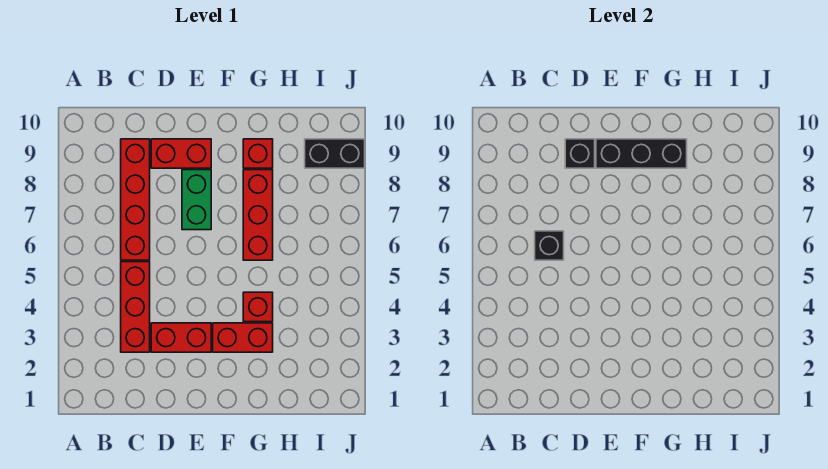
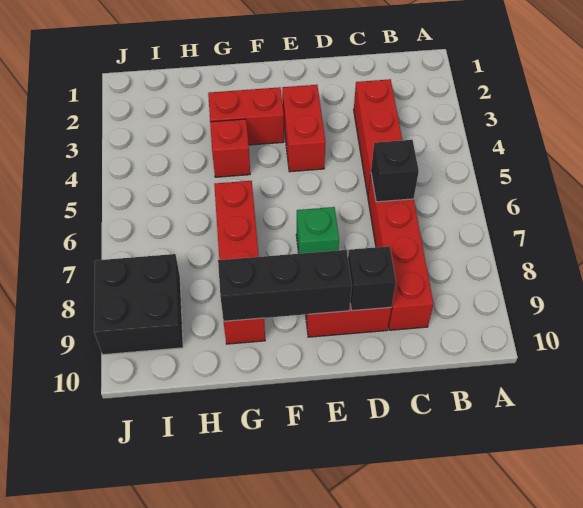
red brick D3:E3 level 1 -> red brick E3:E4 level 1
green brick E7:E8 level 1 -> green brick E7 level 1
black brick I9:J9 level 1 -> black brick I8:J9 level 1

